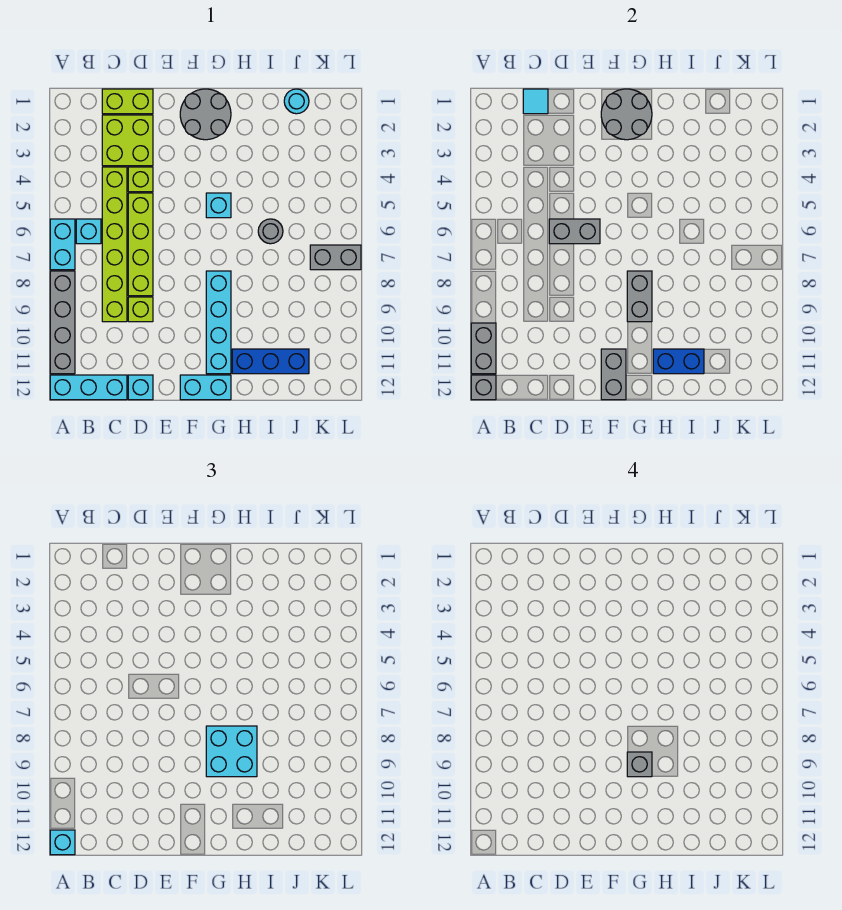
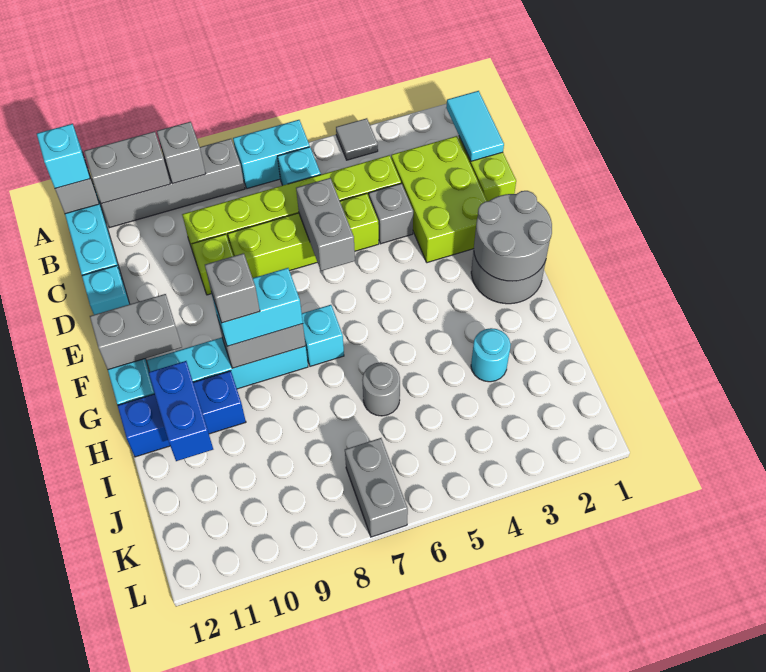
none -> grey tile A4 level 1
none -> grey brick A9 level 2
cyan tile C1 level 2 -> cyan tile B1:C1 level 2
lime brick C2:D3 level 1 -> lime brick C2:E3 level 1
lime brick D4 level 1 -> grey brick D4 level 1
cyan brick G5 level 1 -> cyan brick G7 level 1
cyan brick G8:H9 level 3 -> cyan brick G8:G9 level 3
blue brick H11:J11 level 1 -> blue brick H10:H12 level 1
cyan round brick J1 level 1 -> cyan round brick I3 level 1

